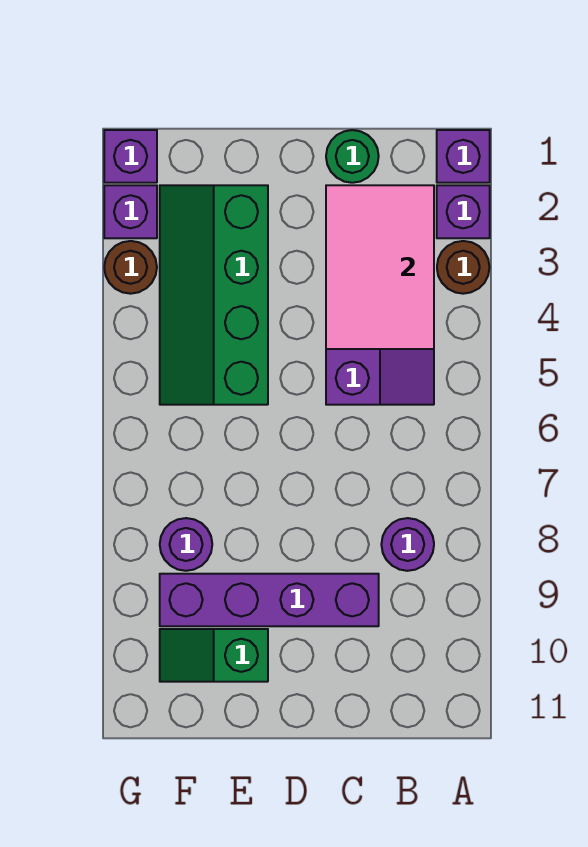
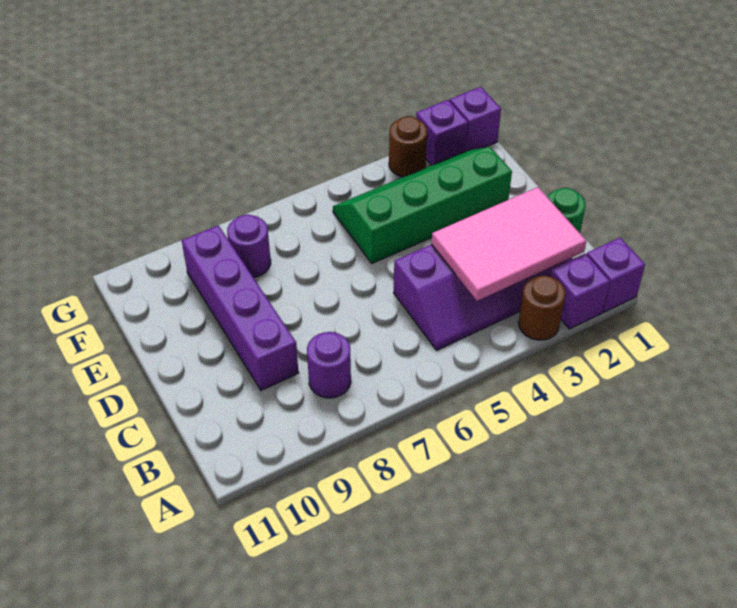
green slope E10:F10 level 1 top E -> none

